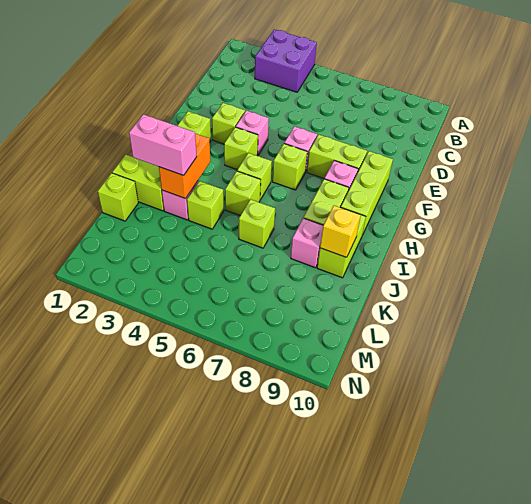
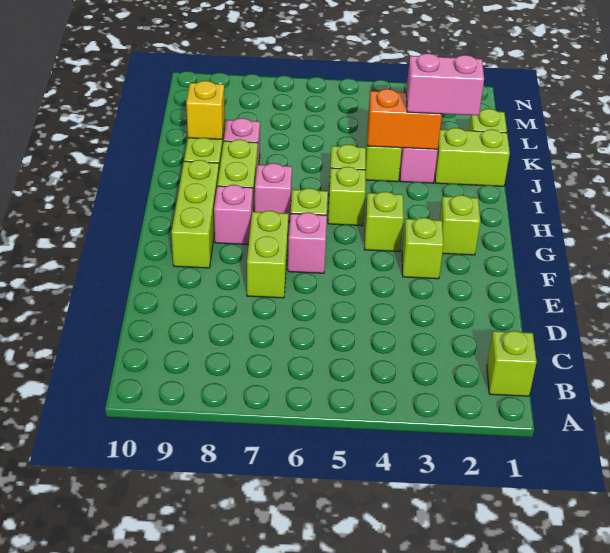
purple brick A3:B4 level 1 -> none
pink brick F4 level 1 -> pink brick H7 level 1
lime brick F7:F8 level 1 -> lime brick E7:F7 level 1
orange brick I3:J3 level 2 -> orange brick J3:J4 level 2
lime brick J6 level 1 -> lime brick B1 level 1

